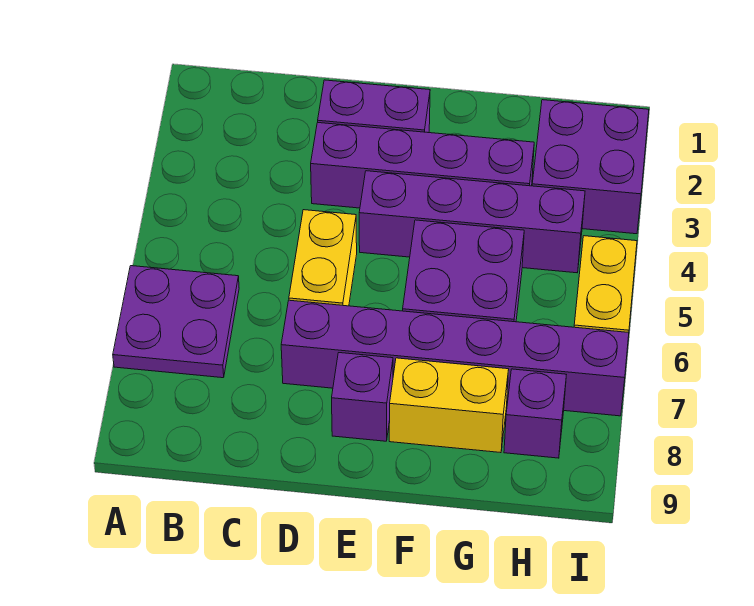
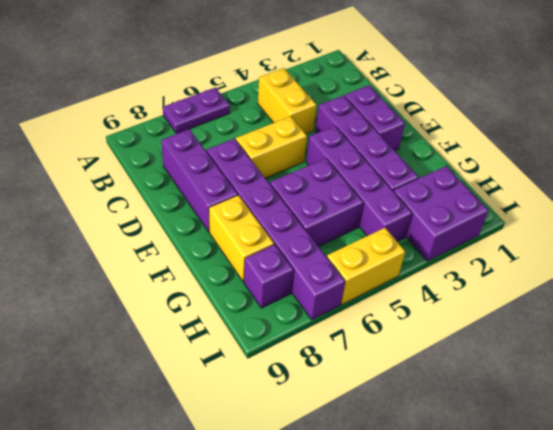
purple plate A6:B7 level 1 -> purple plate A6:A7 level 1
none -> yellow brick B4:C4 level 1
purple brick E8 level 1 -> purple brick C8:E8 level 1

